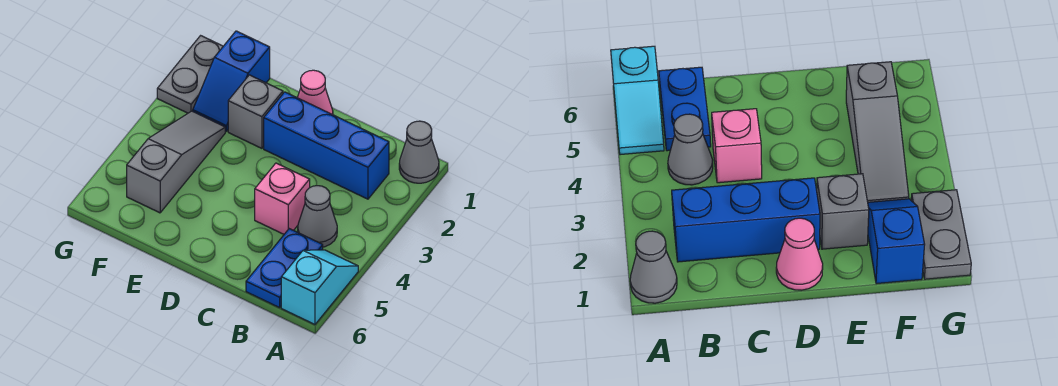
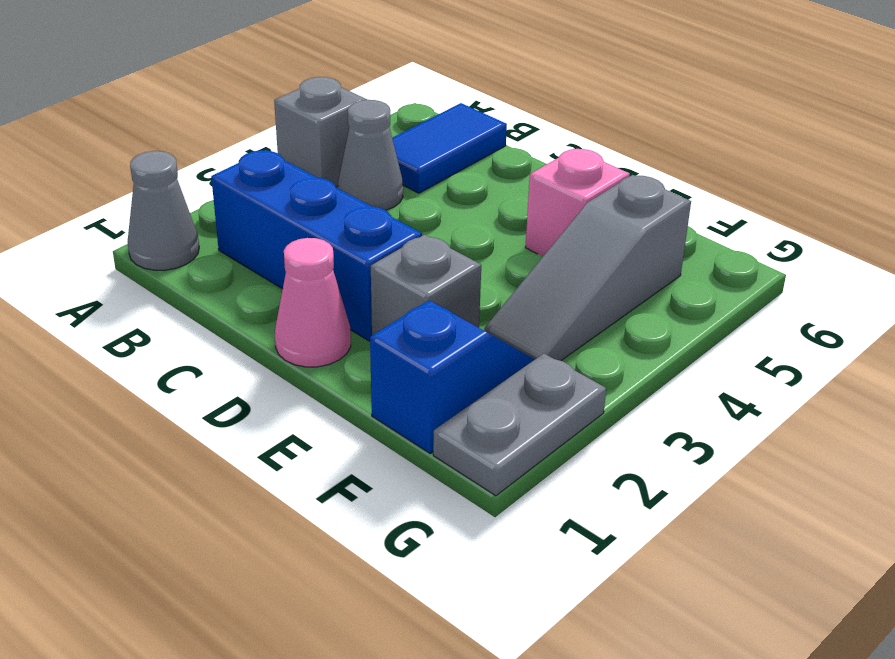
none -> grey brick A4 level 1
cyan slope A5:A6 level 1 top 6 -> none
blue plate B5:B6 level 1 -> blue tile B5:B6 level 1
pink brick C4 level 1 -> pink brick E5 level 1

